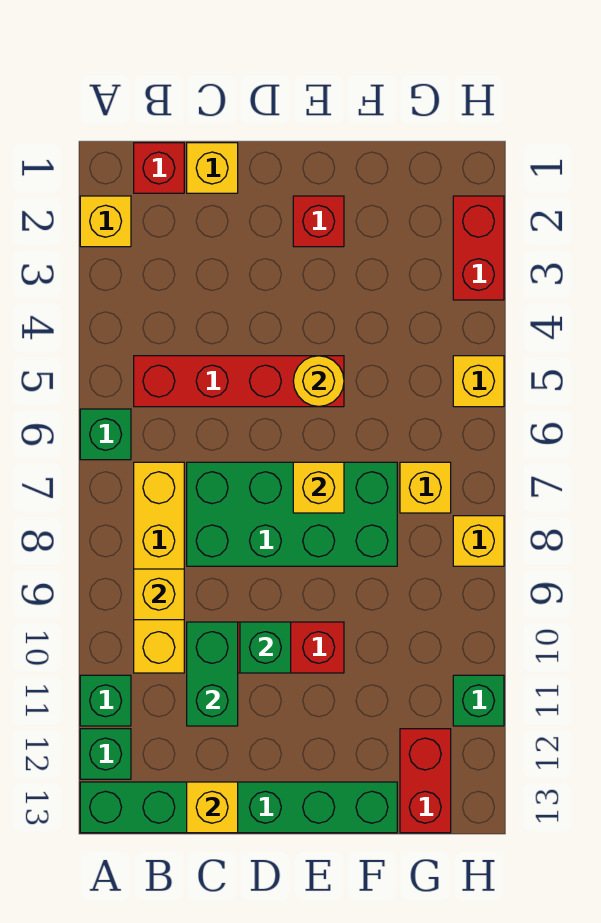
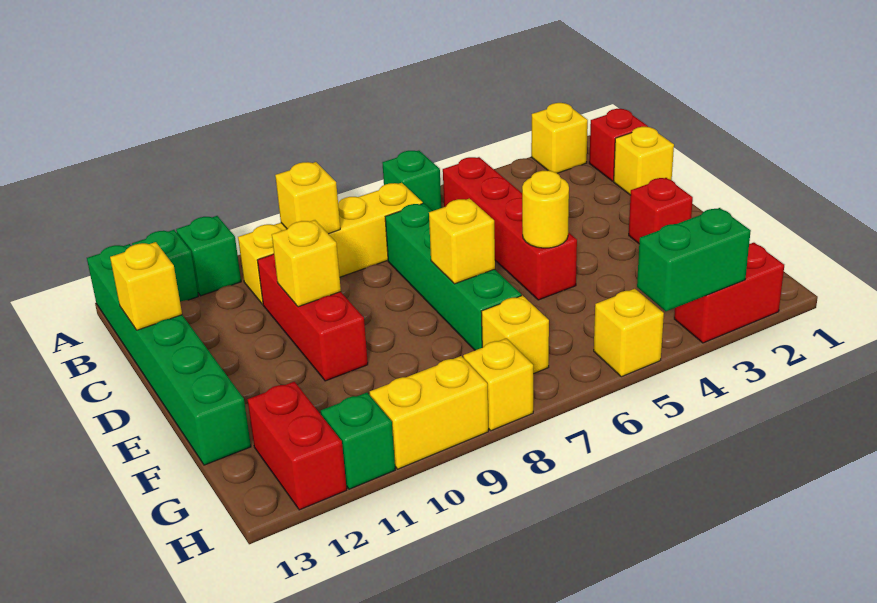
green brick C7:F8 level 1 -> green brick C7:F7 level 1
green brick C10:C11 level 2 -> green brick H3:H4 level 2
green brick D10 level 2 -> yellow brick D10 level 2
red brick G12:G13 level 1 -> red brick G12:H12 level 1
none -> yellow brick H9:H10 level 1

